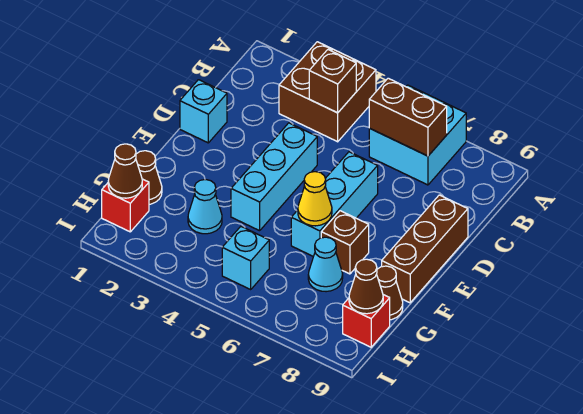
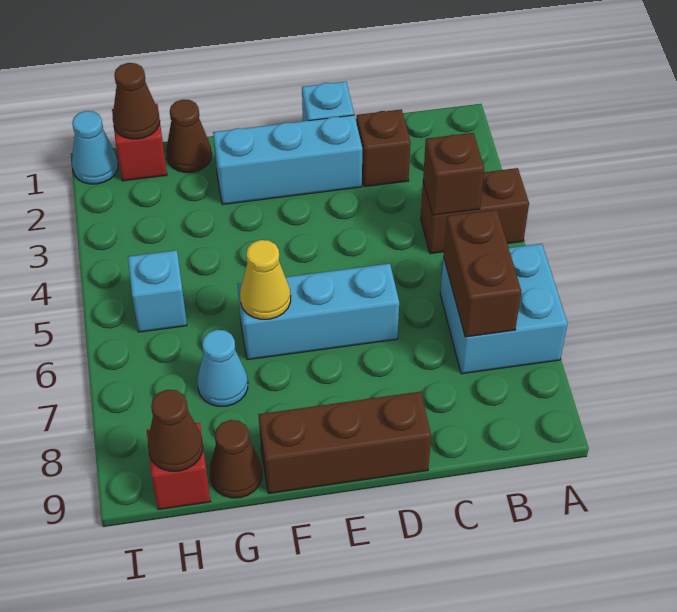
brown brick A3:B4 level 1 -> brown brick A4:B4 level 1
cyan brick D4:F4 level 1 -> cyan brick D2:F2 level 1
brown brick F7 level 1 -> brown brick C2 level 1
cyan cone G3 level 1 -> cyan cone I1 level 1

